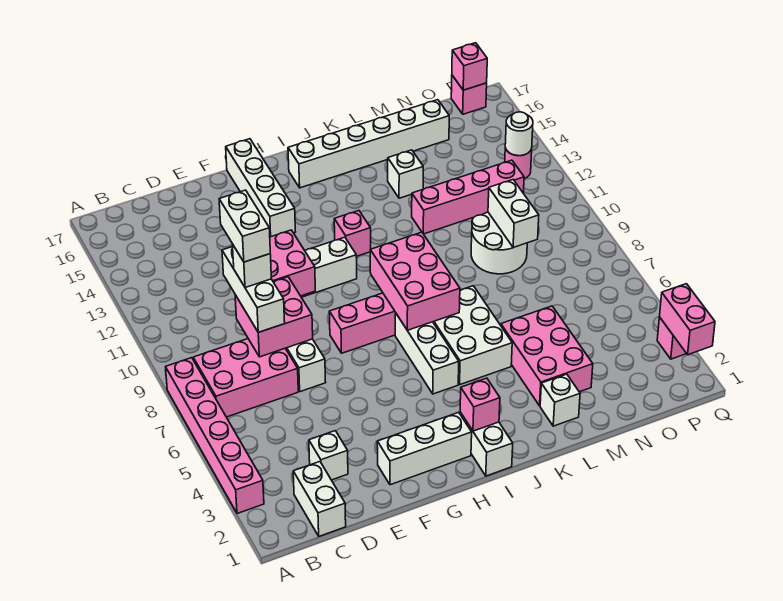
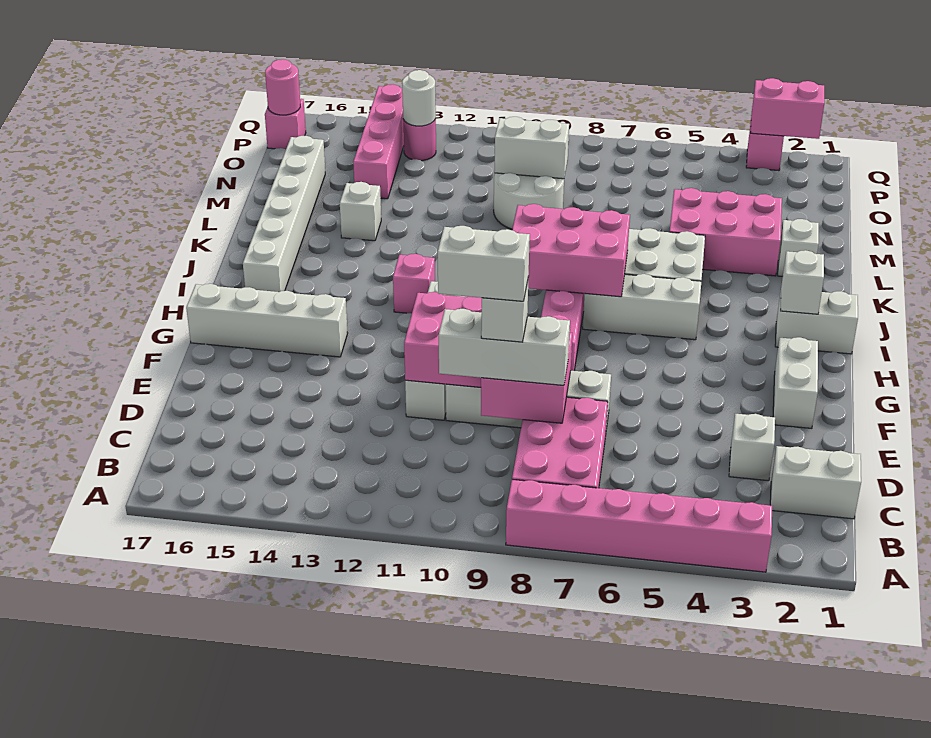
white brick F2:H2 level 1 -> white brick F2:G2 level 1
pink brick I2 level 2 -> white brick I2 level 2
pink brick L12:O12 level 1 -> pink brick N14:Q14 level 1
pink brick P17 level 2 -> pink round brick P17 level 2

